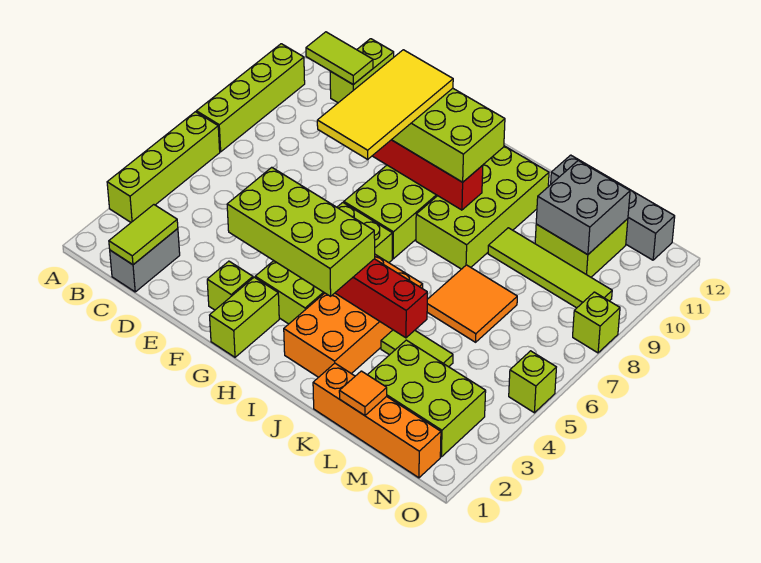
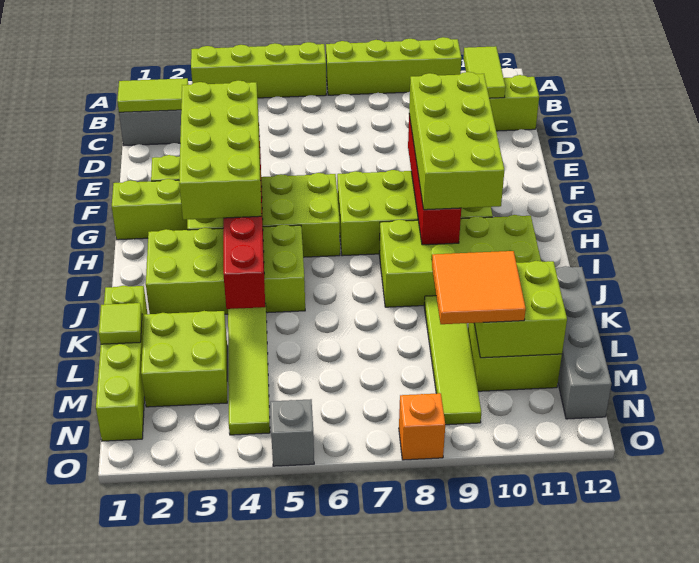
yellow tile F7:G10 level 4 -> none
orange brick I2:J5 level 1 -> lime brick I2:J5 level 1
orange brick K1:N1 level 1 -> lime brick K1:N1 level 1
lime tile K4:L4 level 1 -> lime tile K4:N4 level 1
orange tile K6:L7 level 1 -> orange tile L9:M10 level 3
orange tile L1 level 2 -> lime tile L1 level 2
lime brick L2:N3 level 1 -> lime brick L2:M3 level 1
grey brick L10:M11 level 2 -> lime brick L10:M11 level 2
lime brick O5 level 1 -> grey brick O5 level 1
lime brick O8 level 1 -> orange brick O8 level 1

